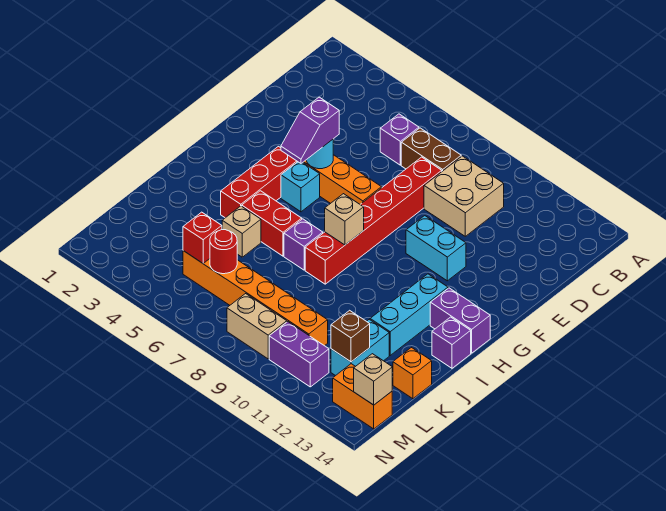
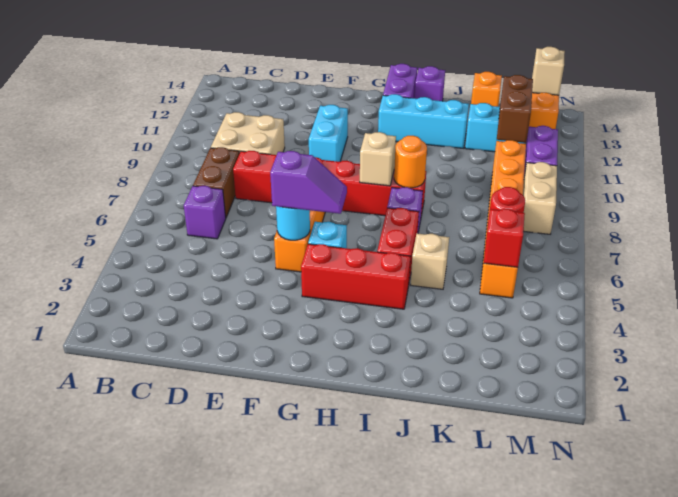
none -> orange round brick I8 level 2
brown brick L12 level 2 -> brown brick L11:L12 level 2

